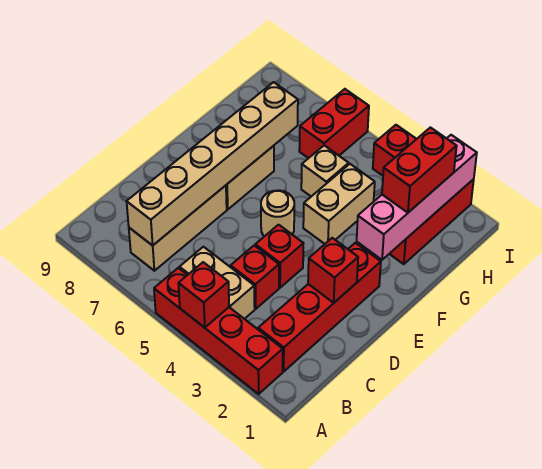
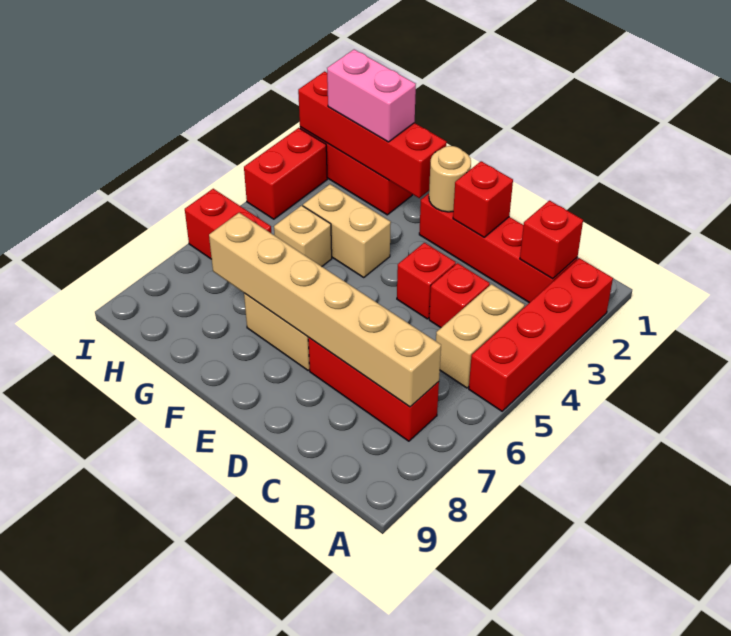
red brick A4 level 2 -> red brick B2 level 2
tan brick B7:D7 level 1 -> red brick B7:D7 level 1
tan round brick E5 level 1 -> tan round brick E2 level 2
pink brick F2:I2 level 2 -> red brick F2:I2 level 2
red brick G2:H2 level 3 -> pink brick G2:H2 level 3

